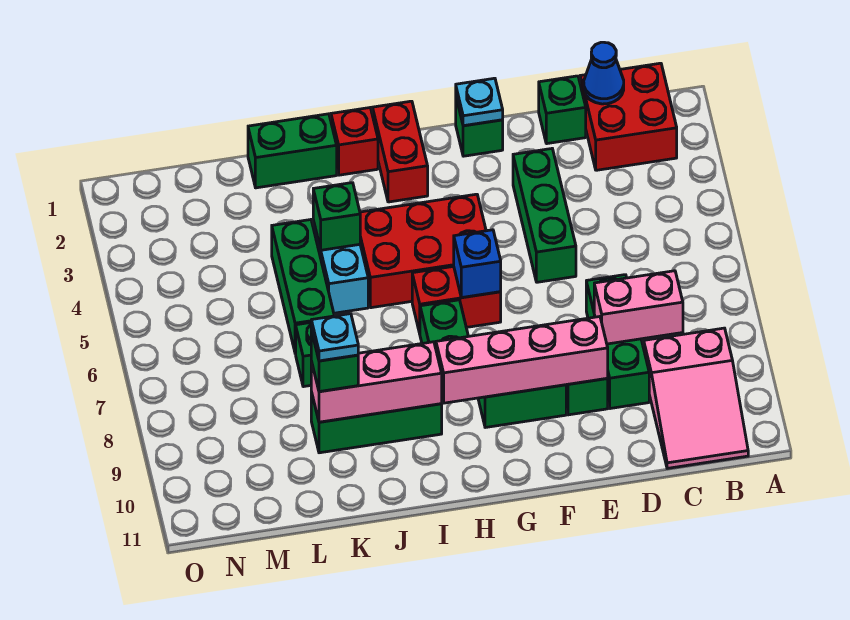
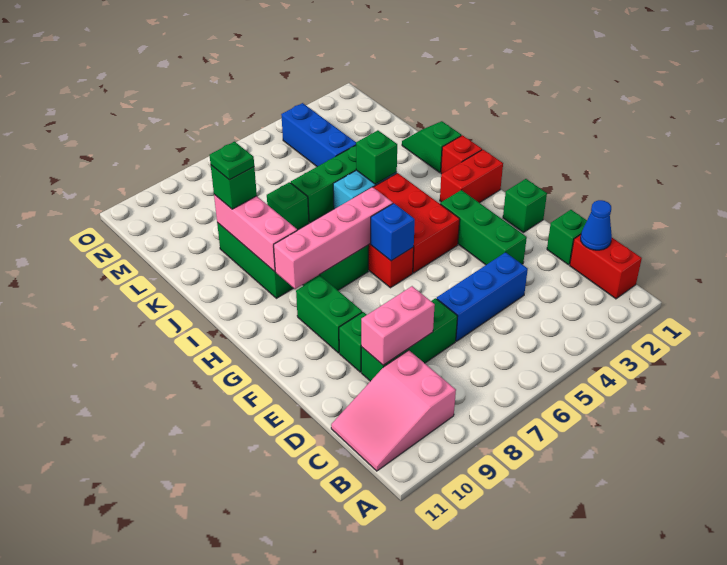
red brick B1:C2 level 1 -> red brick B1:C1 level 1
pink brick C8:D8 level 2 -> pink brick D8:D9 level 2
none -> blue brick D4:D6 level 1
green brick E3:E5 level 1 -> green brick E3:G3 level 1
pink brick E9:H9 level 2 -> pink brick H6:H9 level 2
cyan plate F1 level 2 -> none
green brick J1:K1 level 1 -> green slope J1:K1 level 1 top J
cyan plate K9 level 4 -> green plate K9 level 4
none -> blue brick L4:N4 level 1

